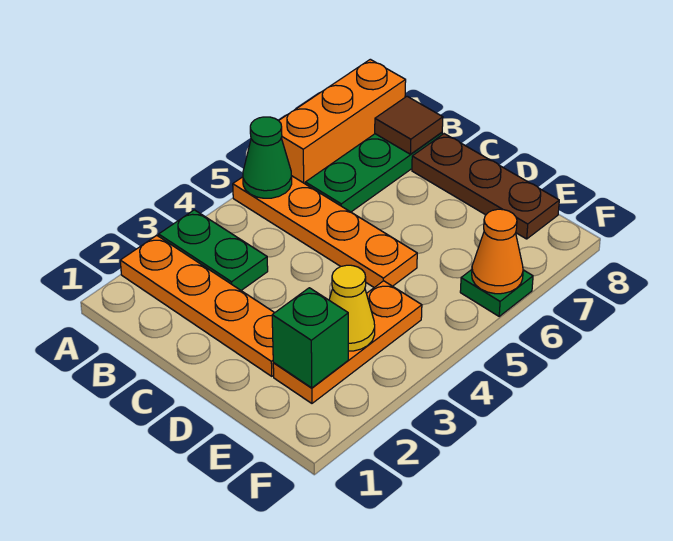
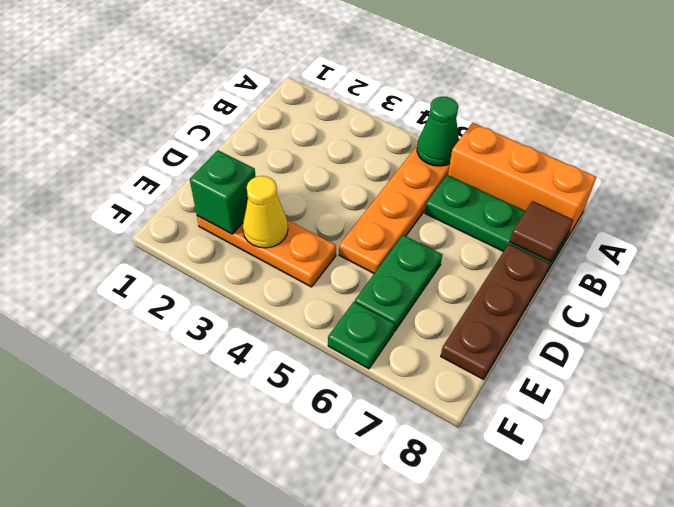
orange plate A2:D2 level 1 -> none
green plate A3:B3 level 1 -> green plate D6:E6 level 1
orange cone F6 level 2 -> none

